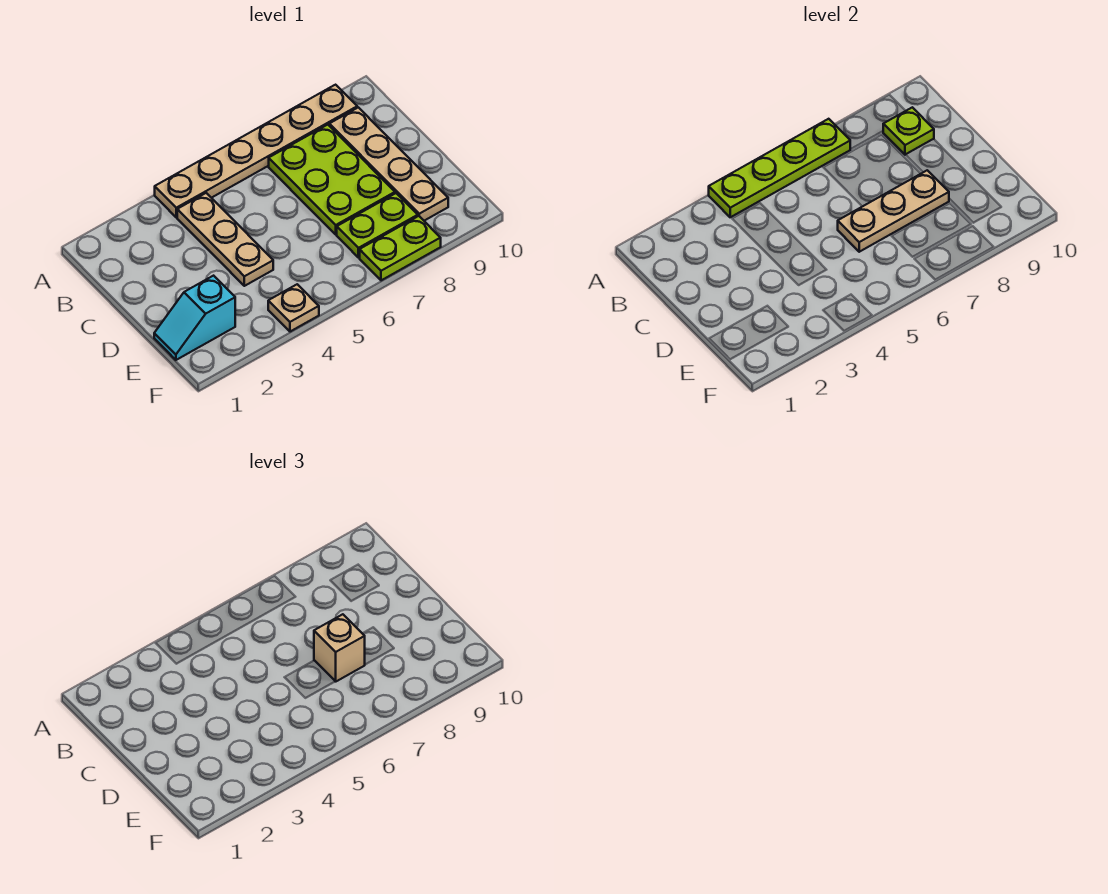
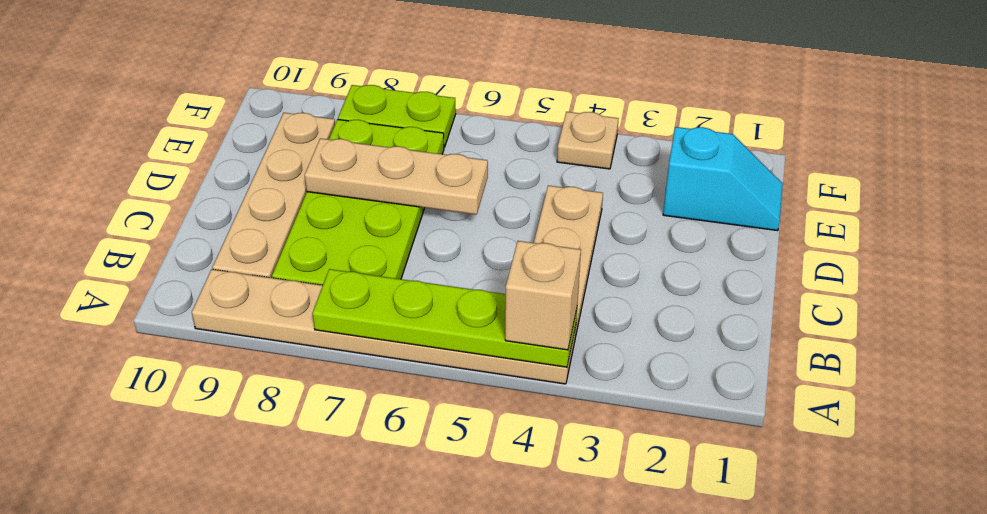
lime plate B9 level 2 -> none
tan brick D7 level 3 -> tan brick A4 level 3

